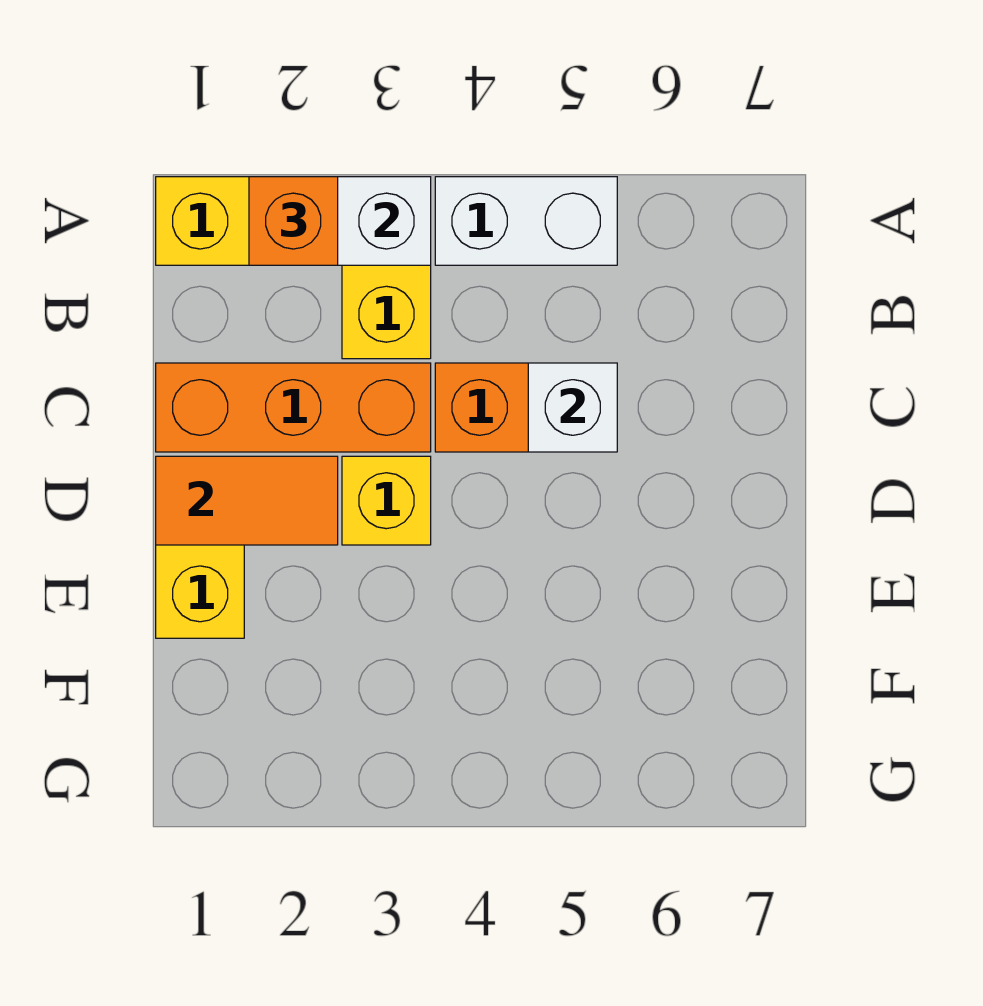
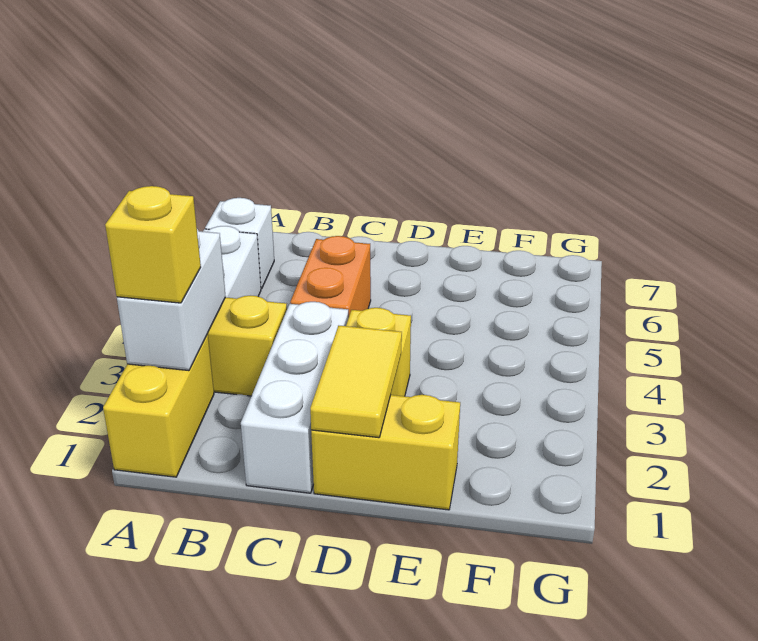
orange brick A2 level 3 -> yellow brick A2 level 3
orange brick C1:C3 level 1 -> white brick C1:C3 level 1
white brick C5 level 2 -> white brick A6 level 1
orange tile D1:D2 level 2 -> yellow tile D1:D2 level 2

